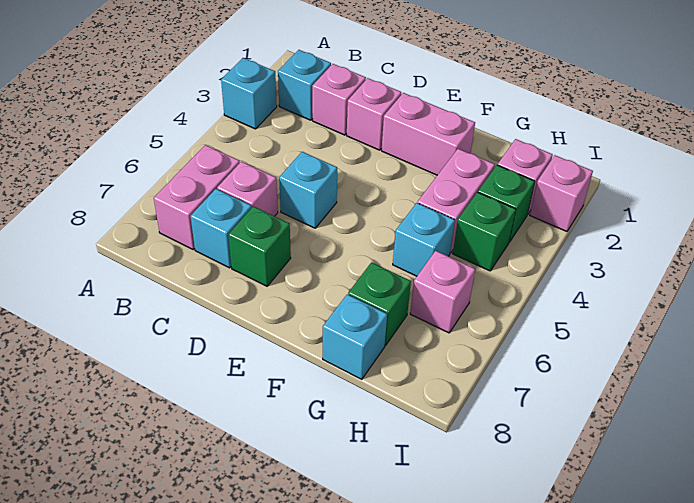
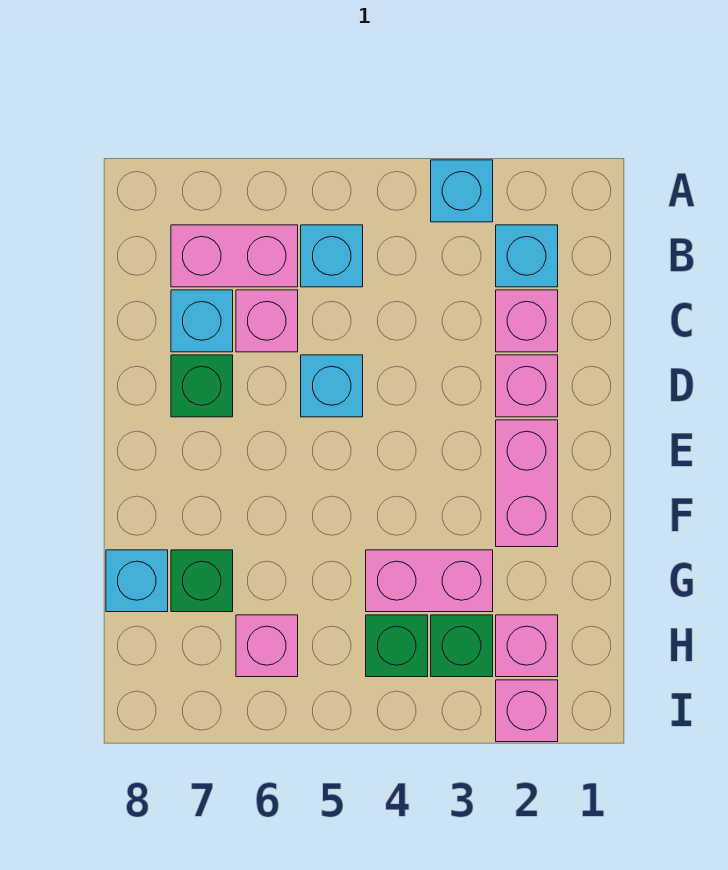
cyan brick G5 level 1 -> cyan brick B5 level 1

